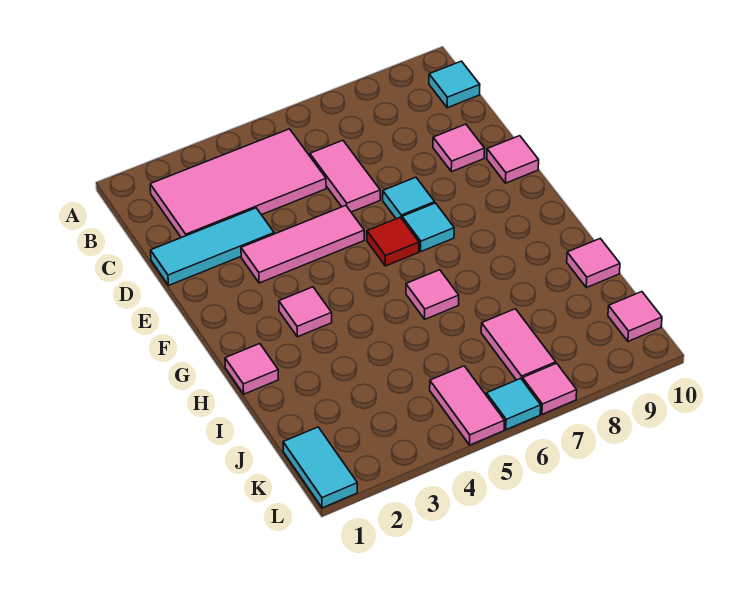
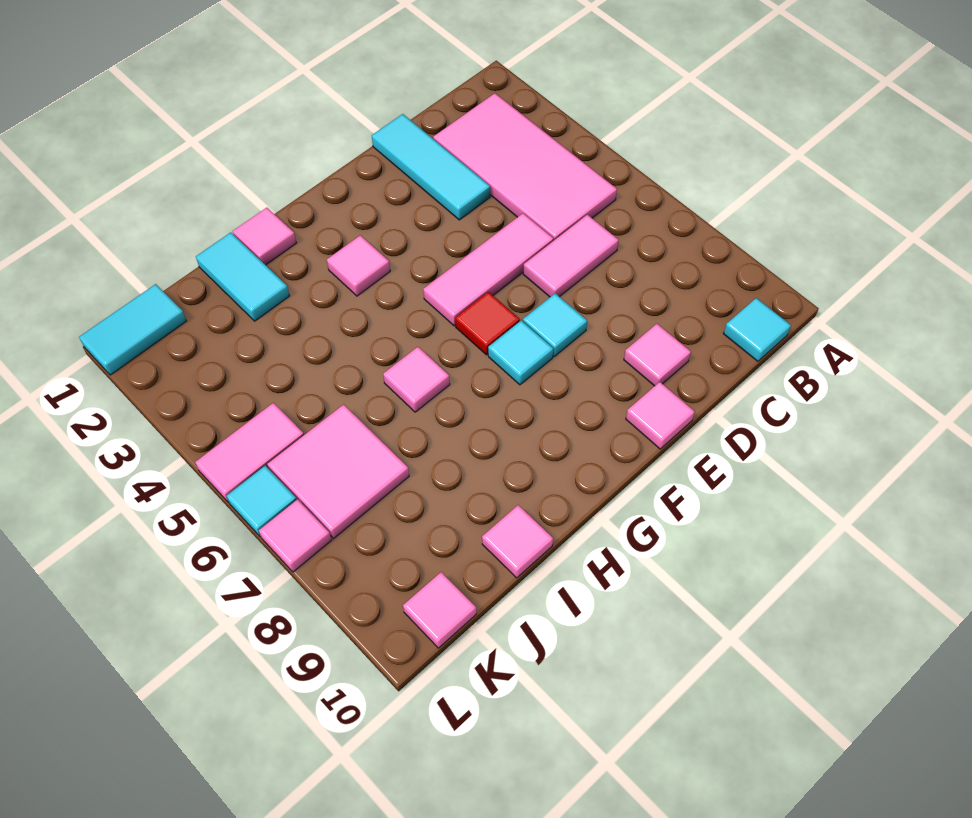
pink tile E3:E5 level 1 -> pink tile D5:F5 level 1
none -> cyan tile I1:I2 level 1
pink tile J7:K7 level 1 -> pink tile J6:K7 level 1

